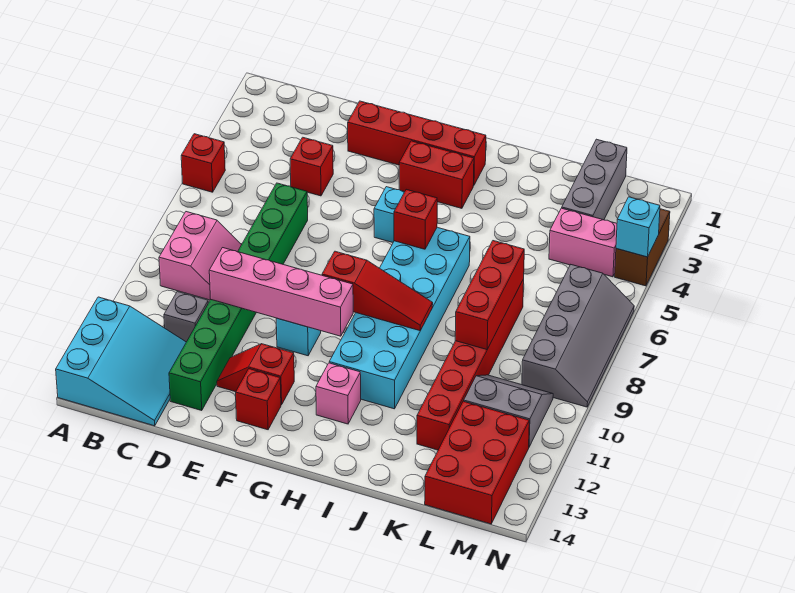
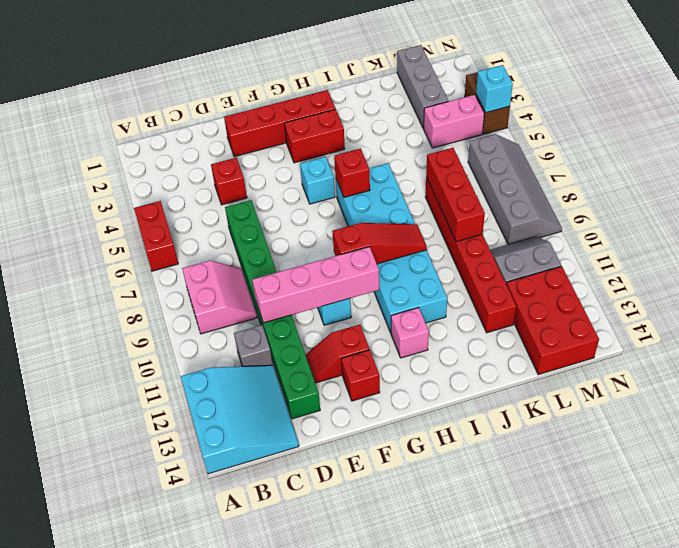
red brick A5 level 1 -> red brick A5:A6 level 1

